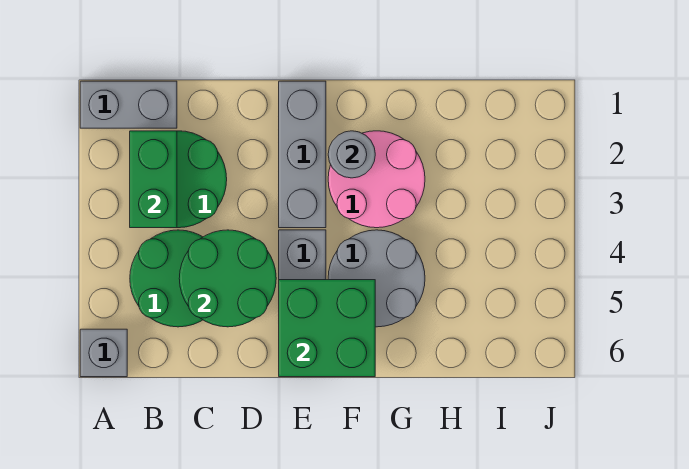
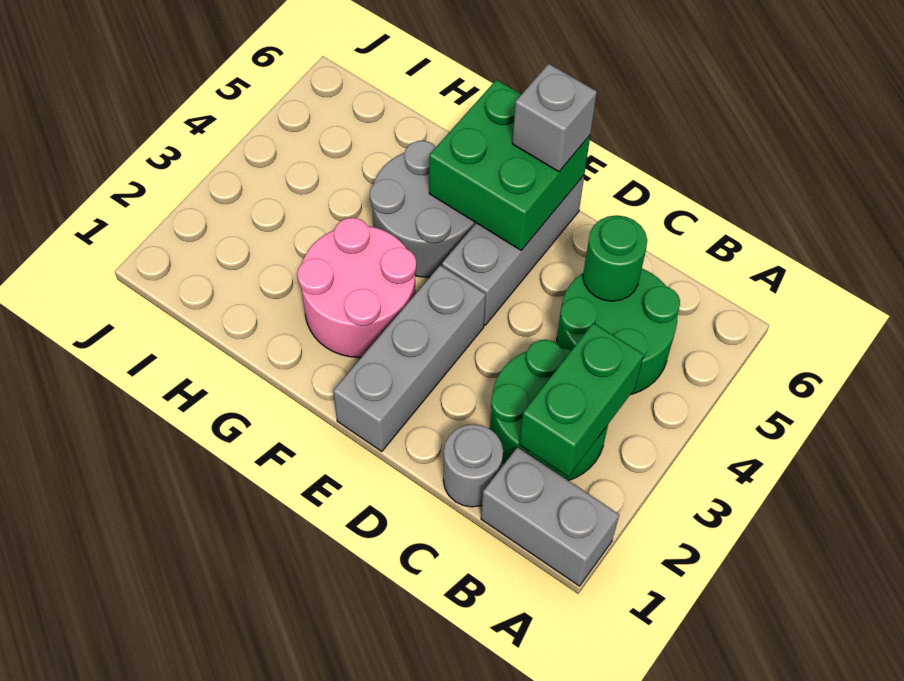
grey brick A6 level 1 -> grey brick E6 level 3
green round brick C4:D5 level 2 -> green round brick C5 level 2
grey round brick F2 level 2 -> grey round brick C1 level 1

